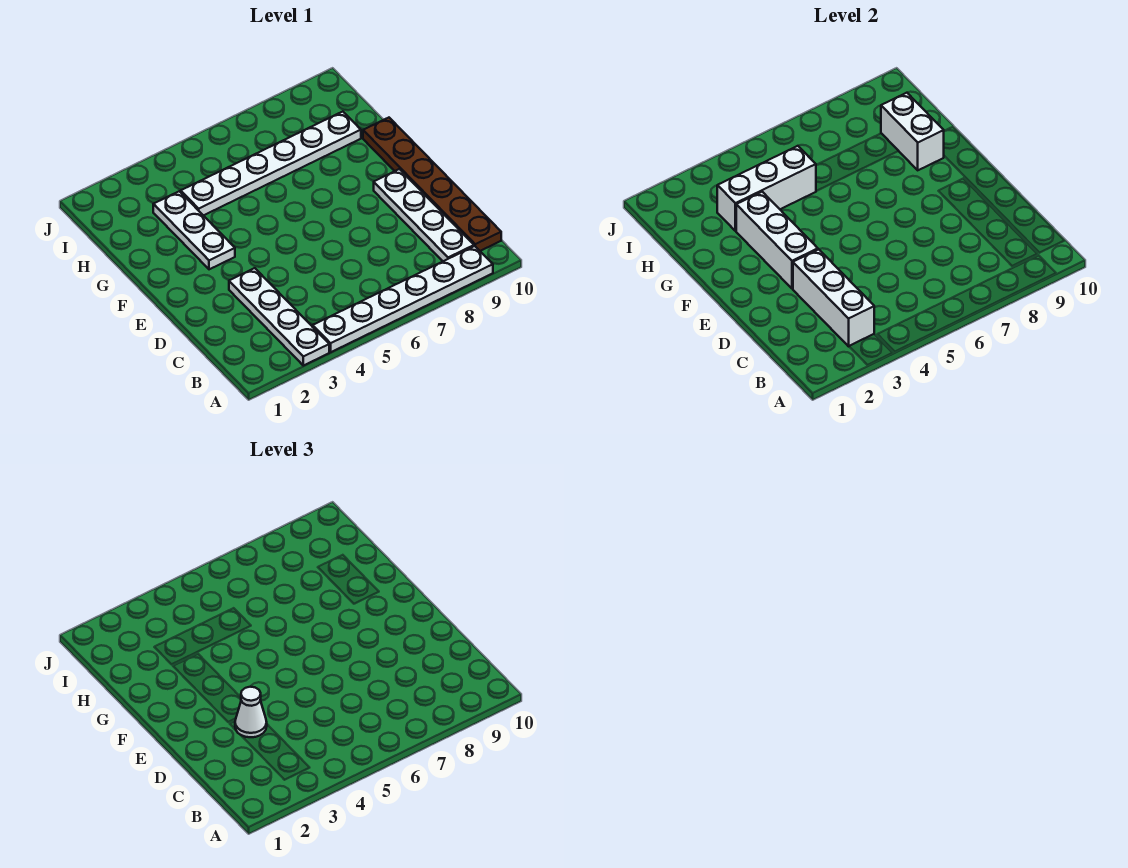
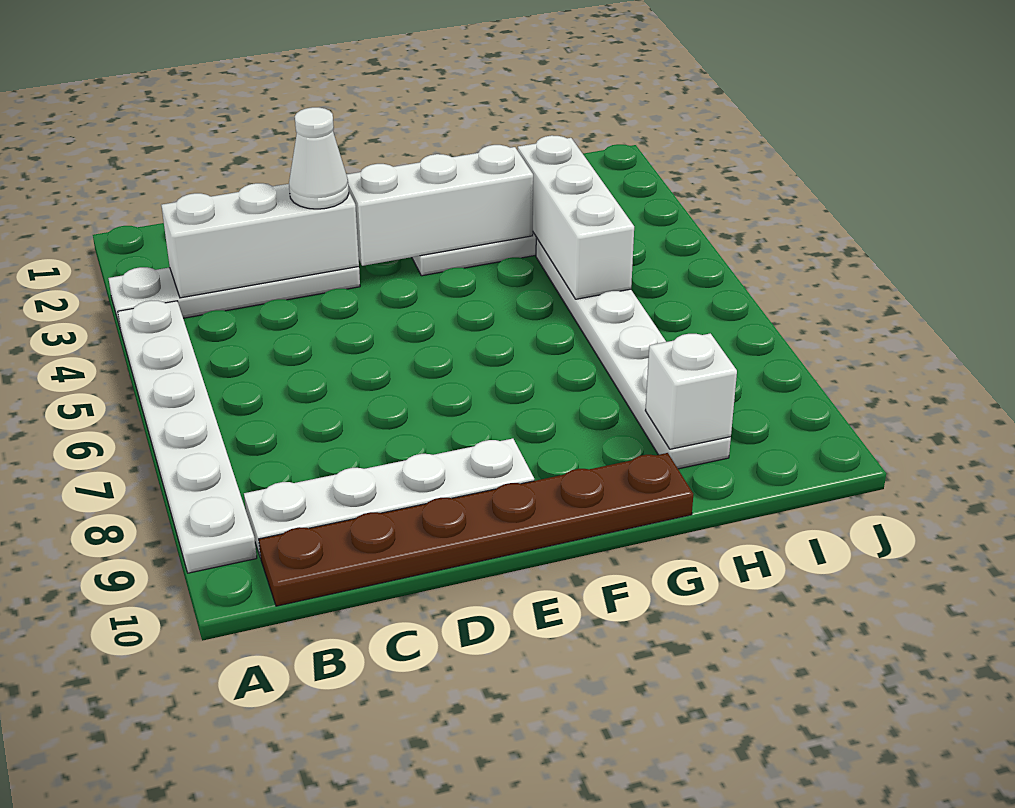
white brick G9:H9 level 2 -> white brick H9 level 2

